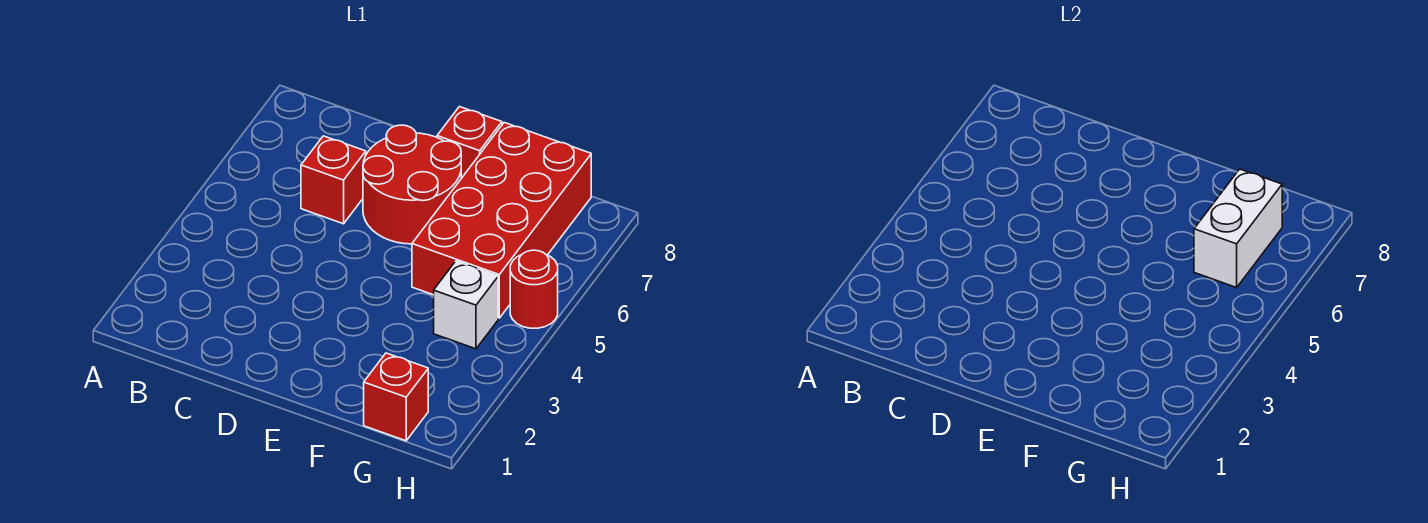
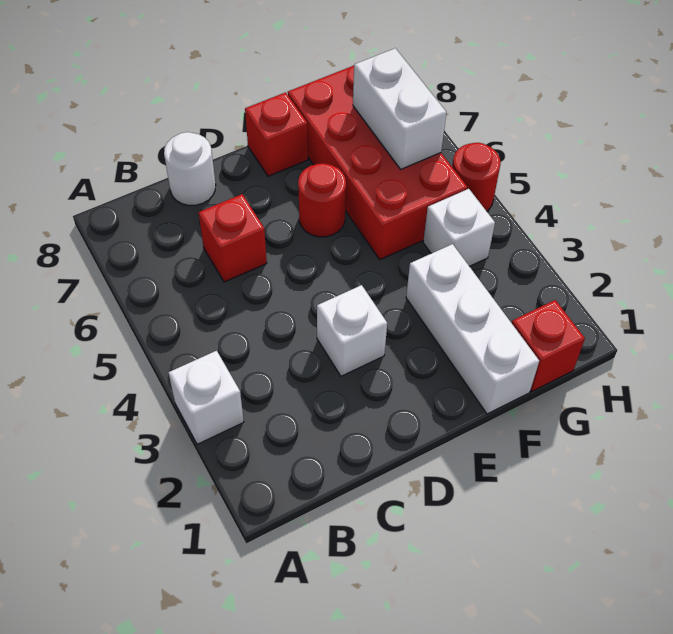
none -> white brick A3 level 1
none -> white round brick C8 level 1
none -> white brick D3 level 1
red round brick D6:E7 level 1 -> red round brick E6 level 1
none -> white brick F1:F3 level 1

